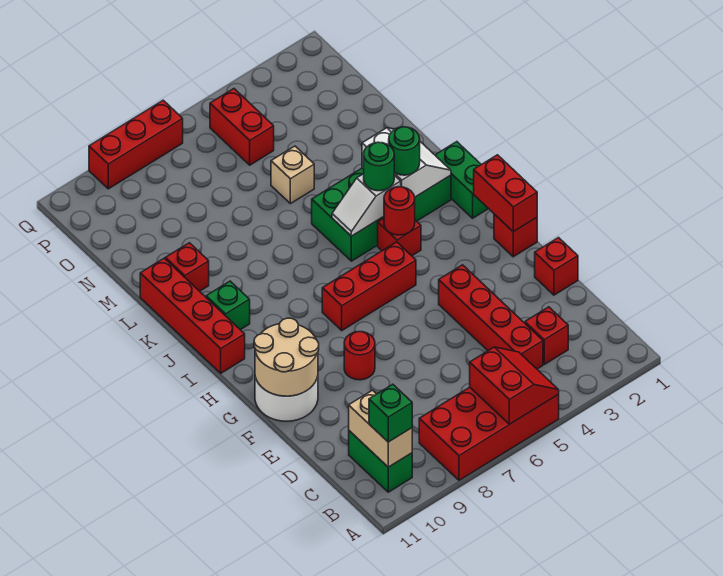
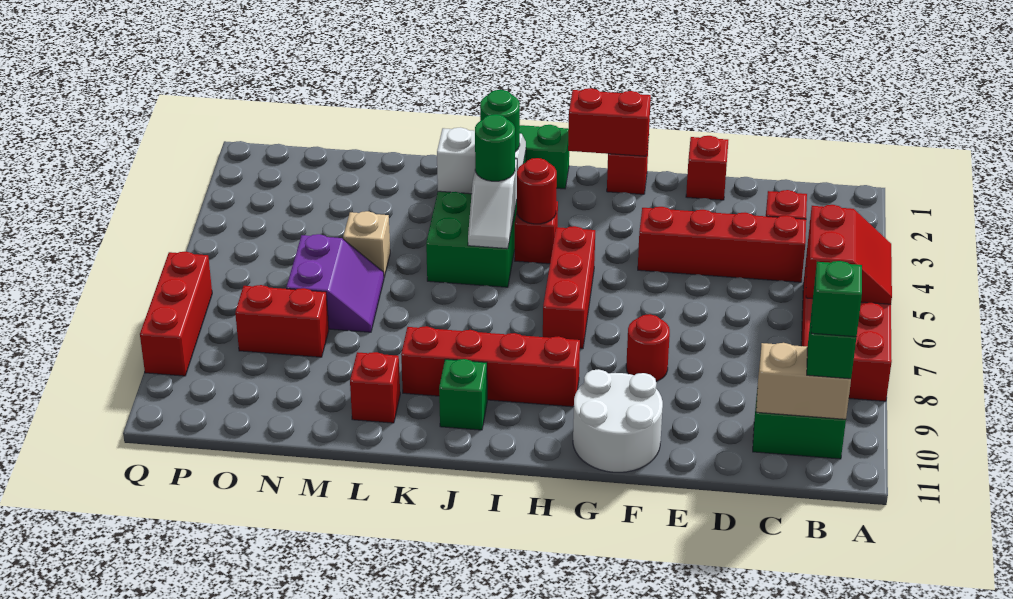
red slope A5:B6 level 2 top 6 -> red slope A5:B6 level 2 top B
none -> green brick B10 level 4
tan round brick F10:G11 level 2 -> none
red brick I11:L11 level 1 -> red brick H9:K9 level 1
none -> purple slope M6:N7 level 1 top N
red brick O5:P5 level 1 -> red brick N8:O8 level 1

